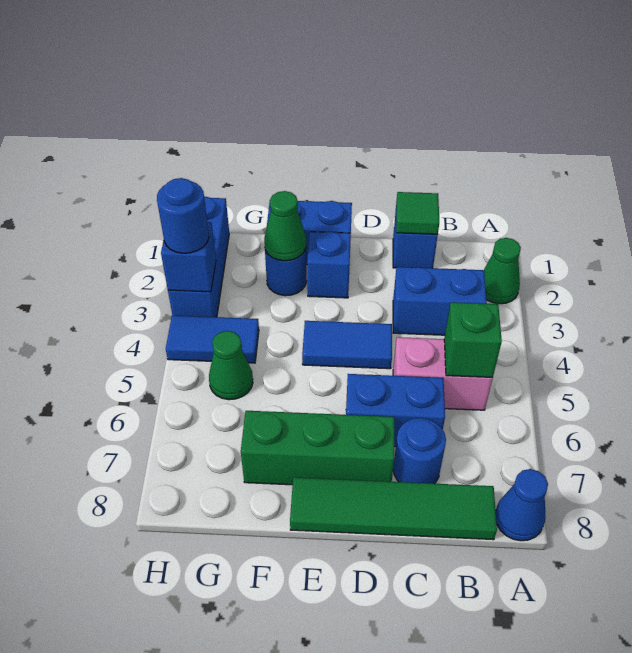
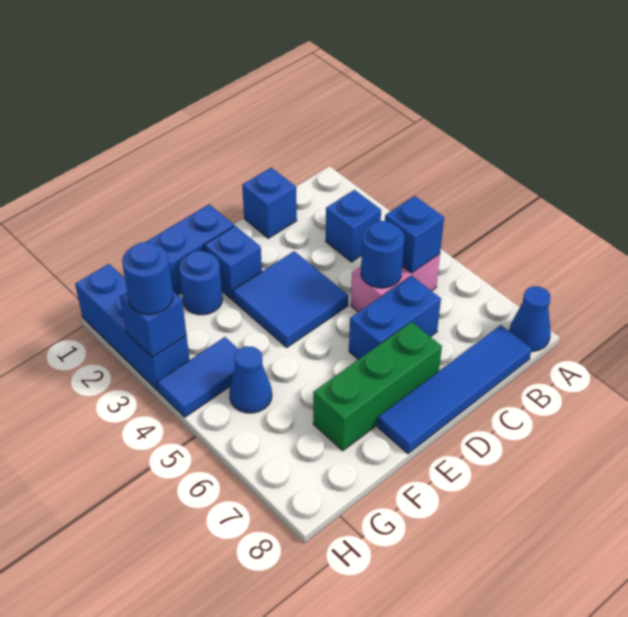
green cone A2 level 1 -> none
blue brick B3:C3 level 1 -> blue brick B3 level 1
green brick B5 level 2 -> blue brick B5 level 2
green tile B8:E8 level 1 -> blue tile B8:E8 level 1
green tile C1 level 2 -> none
blue round brick C7 level 1 -> blue round brick C5 level 2
blue tile D4:E4 level 1 -> blue tile D3:E4 level 1
green cone F2 level 2 -> none
green cone G5 level 1 -> blue cone G5 level 1

